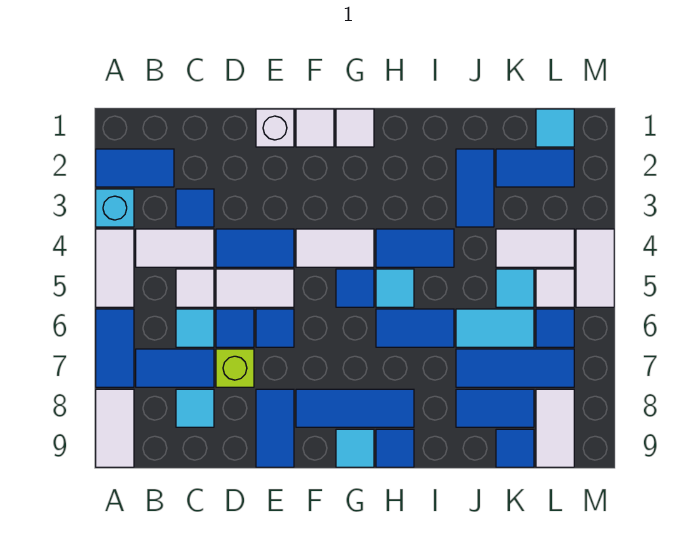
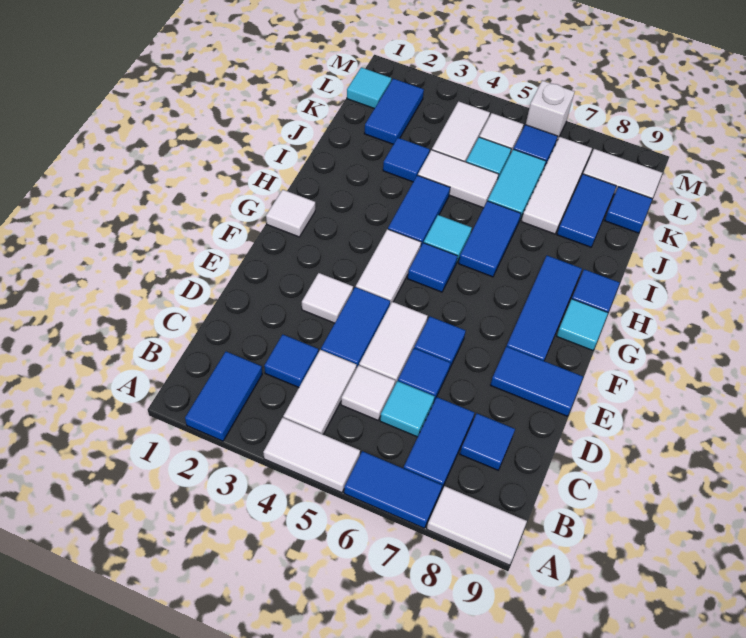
cyan brick A3 level 1 -> none
cyan tile C8 level 1 -> blue tile C8 level 1
lime brick D7 level 1 -> none
white brick E1 level 1 -> white brick M6 level 1
white tile F1 level 1 -> white tile E3 level 1
blue tile J2:J3 level 1 -> blue tile J3 level 1
blue tile J7:L7 level 1 -> white tile J7:L7 level 1
white tile M4:M5 level 1 -> white tile J4:J5 level 1

